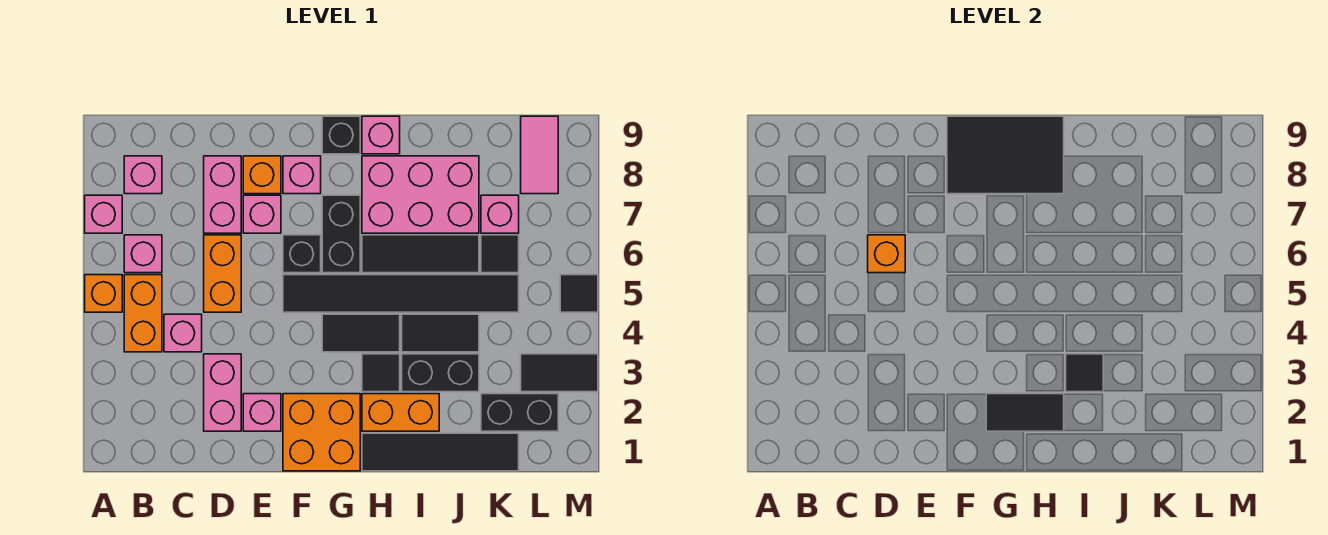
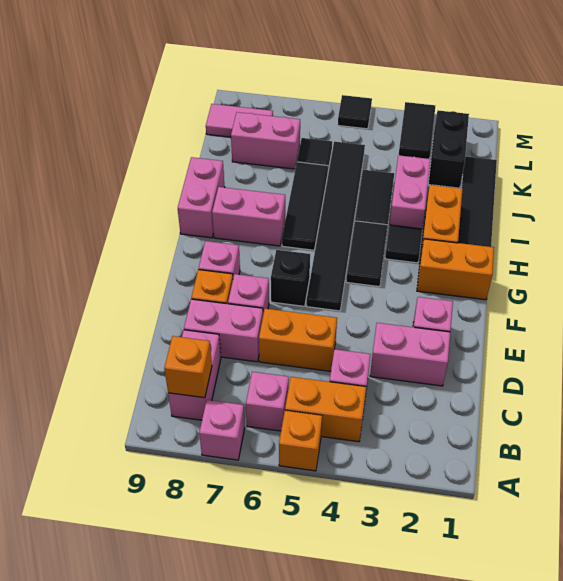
pink brick B8 level 1 -> pink brick B8:C8 level 1
orange brick D6 level 2 -> orange brick B8 level 2
orange brick F1:G2 level 1 -> orange brick G1:G2 level 1
black tile F8:H9 level 2 -> none
black tile G2:H2 level 2 -> none
black brick G6:G7 level 1 -> none
black brick G9 level 1 -> none
pink brick H7:J8 level 1 -> pink brick H7:H8 level 1
pink brick H9 level 1 -> pink brick H9:I9 level 1
black brick I3:J3 level 1 -> pink brick I3:J3 level 1
black tile I3 level 2 -> none
pink brick K7 level 1 -> pink brick K7:K8 level 1

